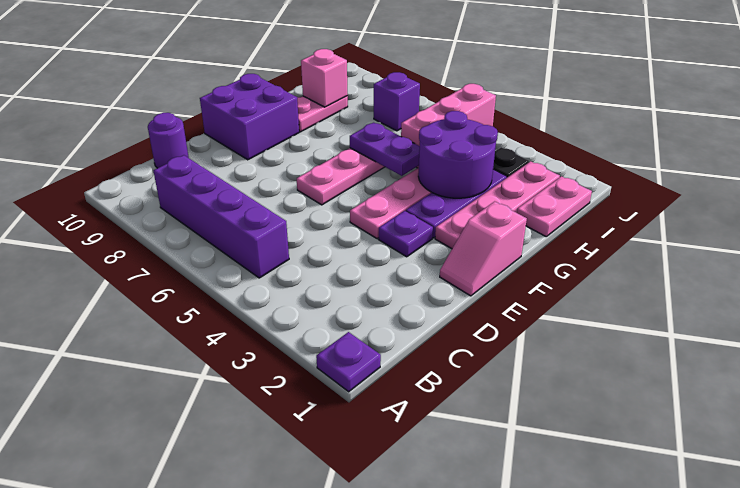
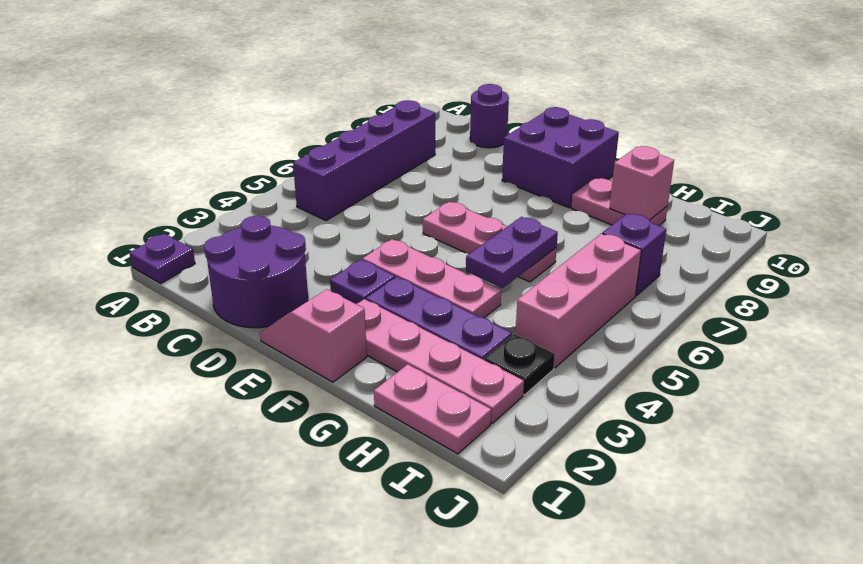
purple round brick G3:H4 level 2 -> purple round brick C1:D2 level 1
pink brick H5:J5 level 1 -> pink brick I4:I6 level 1

